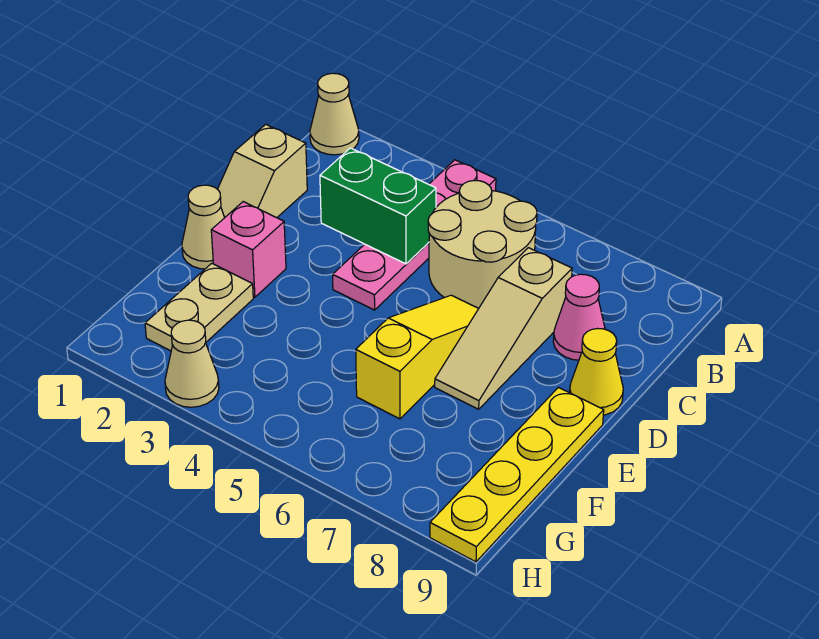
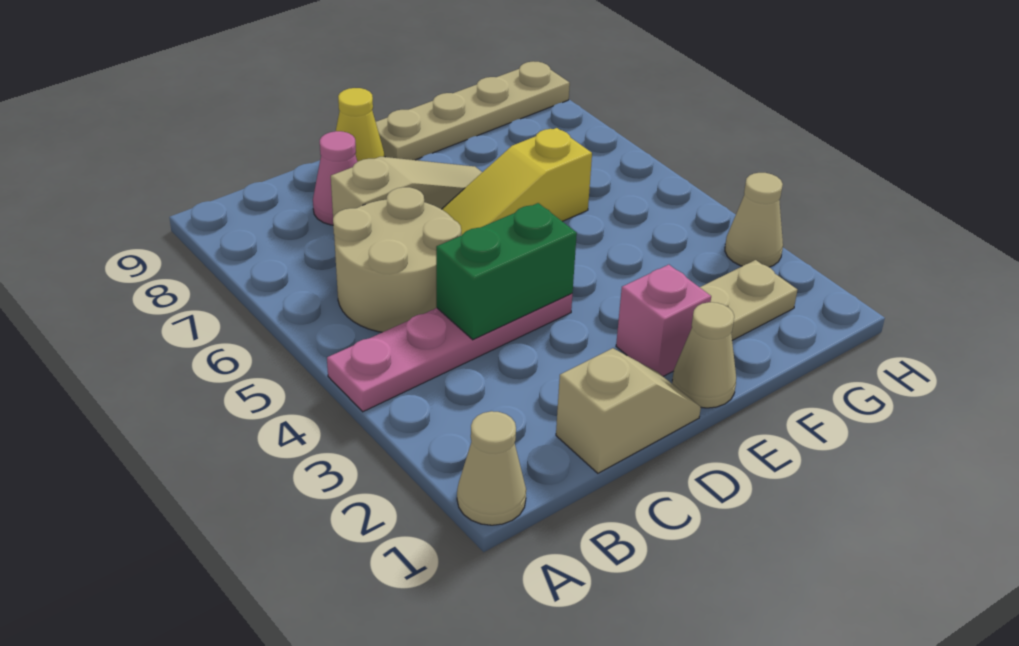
green brick C3:C4 level 2 -> green brick C4:D4 level 2
yellow plate E9:H9 level 1 -> tan plate E9:H9 level 1

